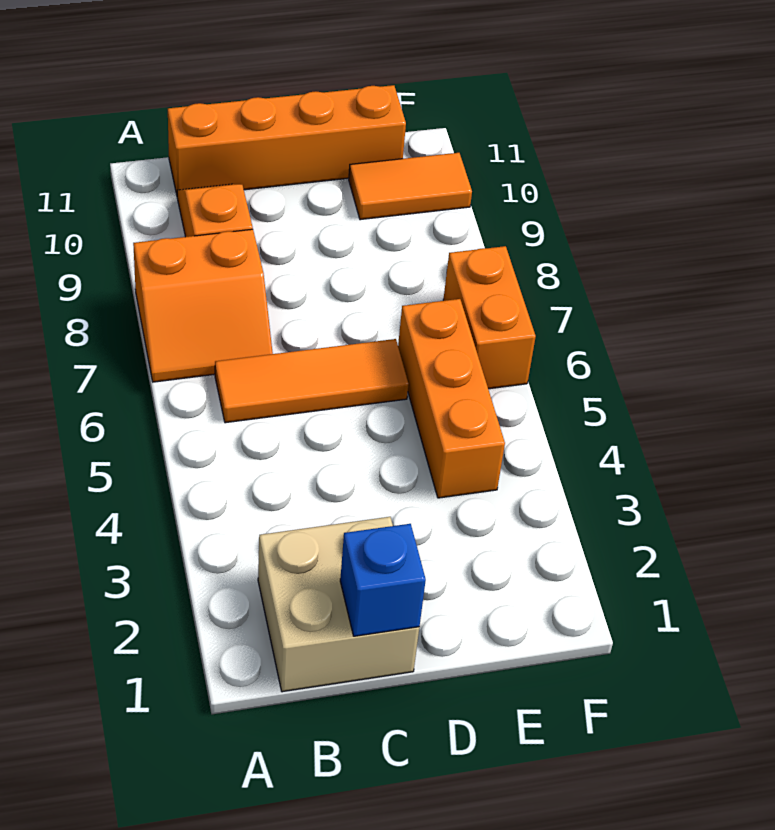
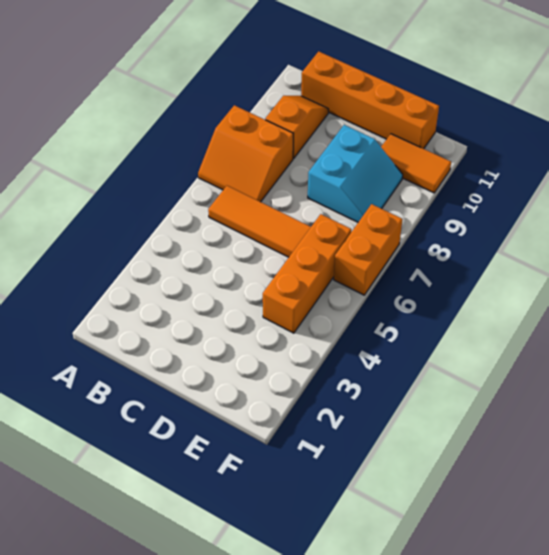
tan brick B1:C2 level 1 -> none
blue brick C1 level 2 -> none
none -> cyan slope D8:E9 level 1 top D

